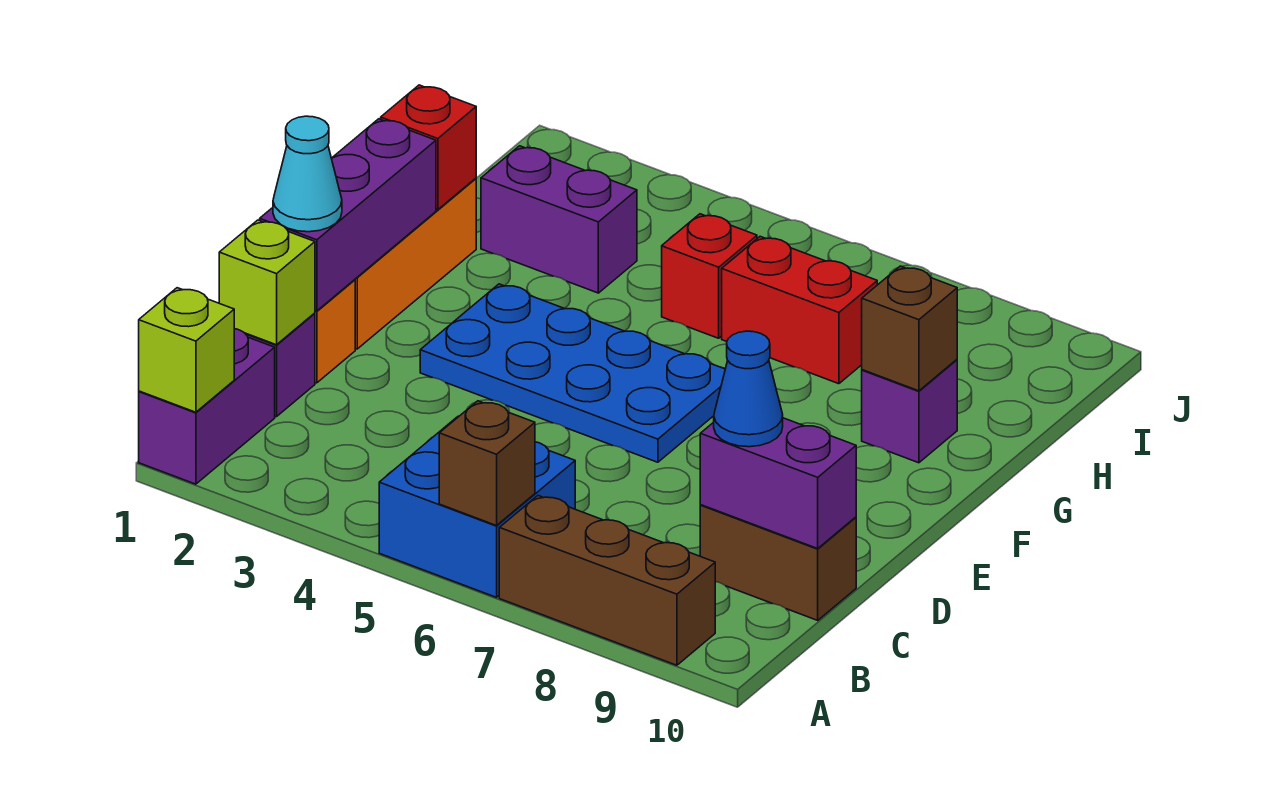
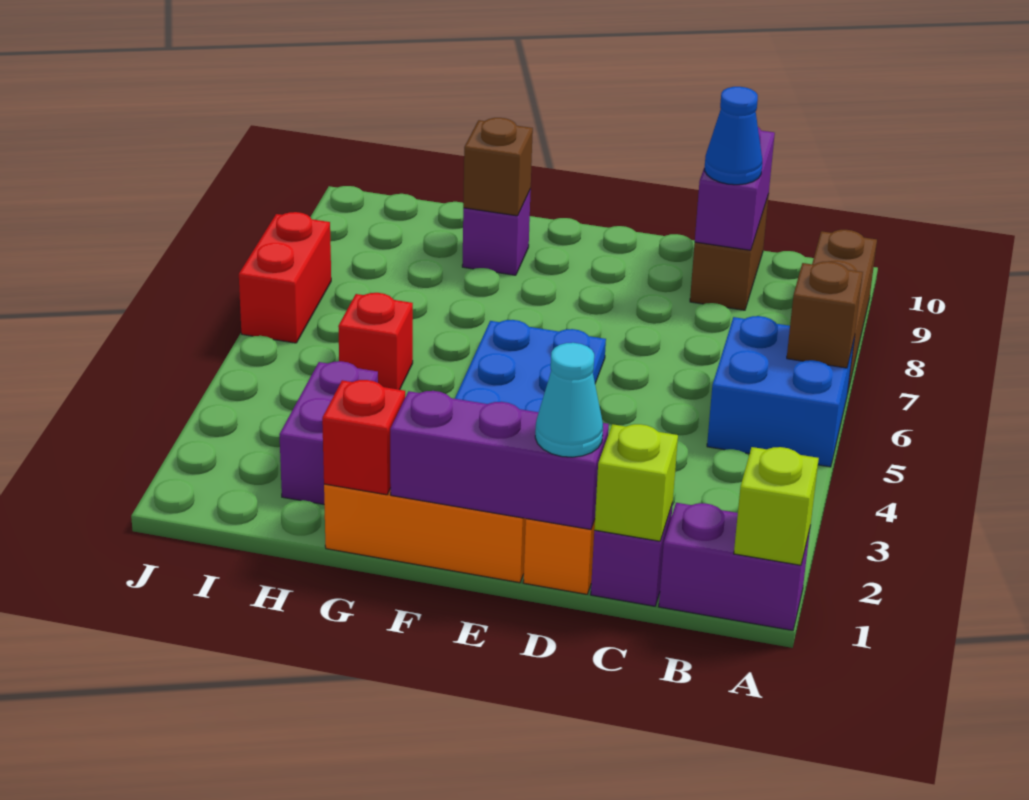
red brick H6:H7 level 1 -> red brick J6:J7 level 1

